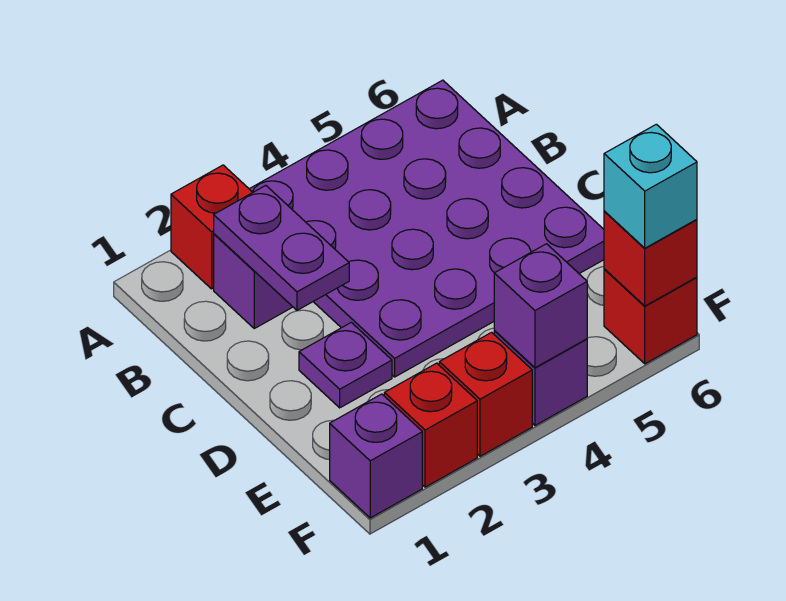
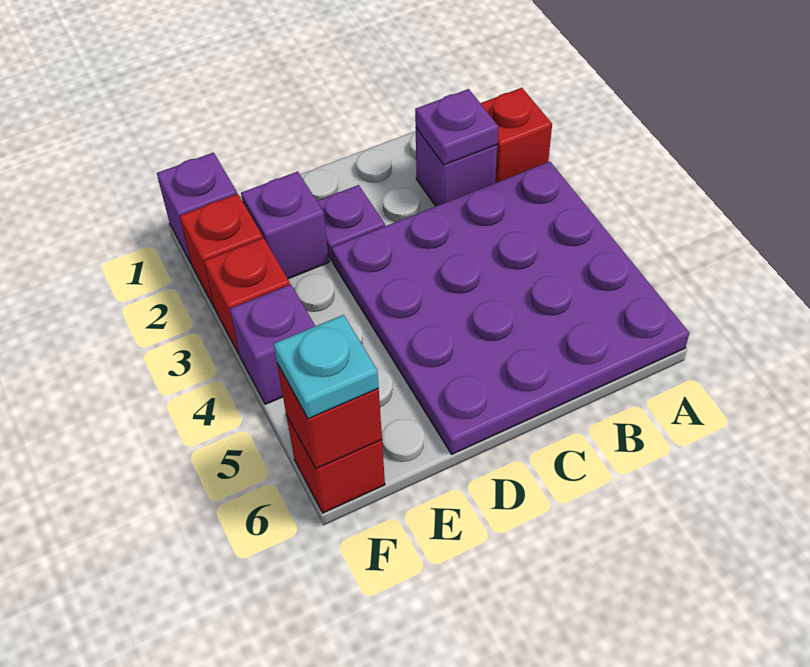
purple plate B2:C2 level 2 -> purple plate B2 level 2
purple brick F4 level 2 -> purple brick E2 level 1
cyan brick F6 level 3 -> cyan plate F6 level 3

